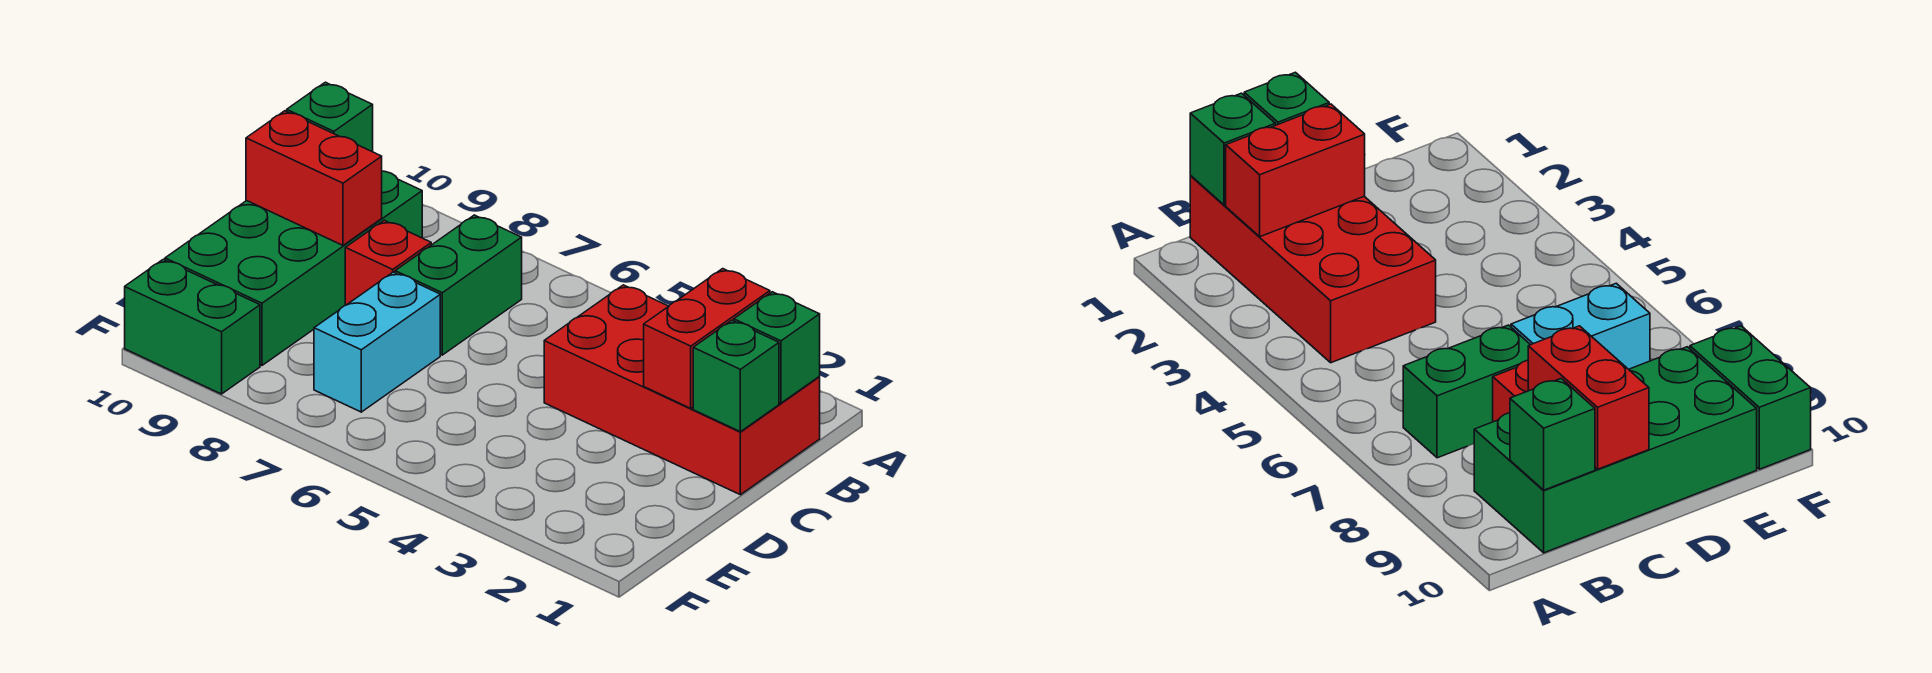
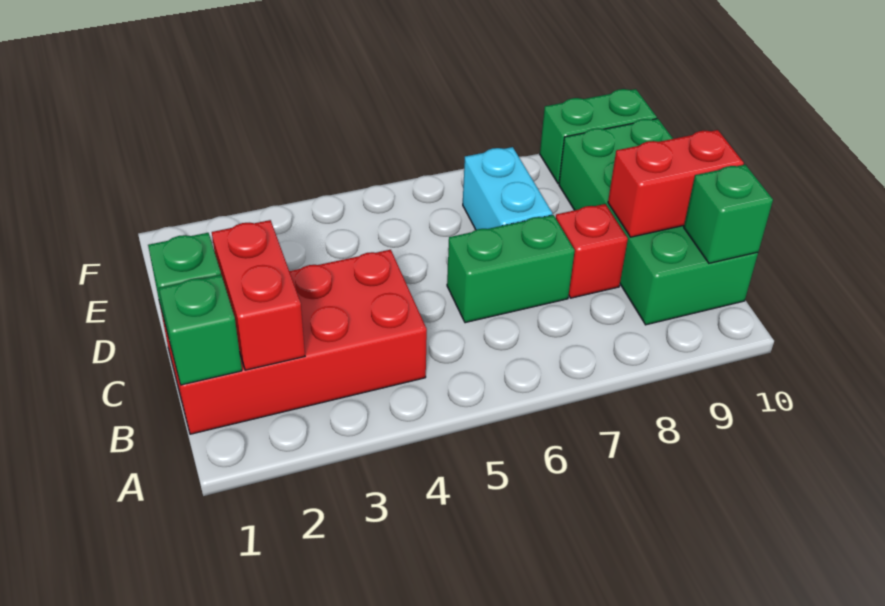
green brick B7:C7 level 1 -> green brick C6:C7 level 1

